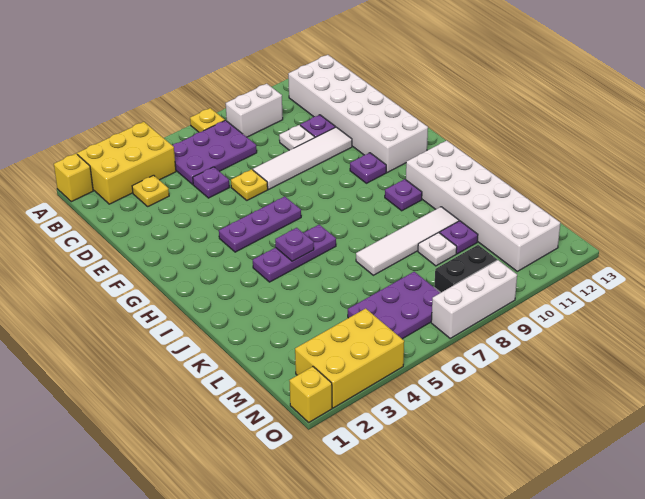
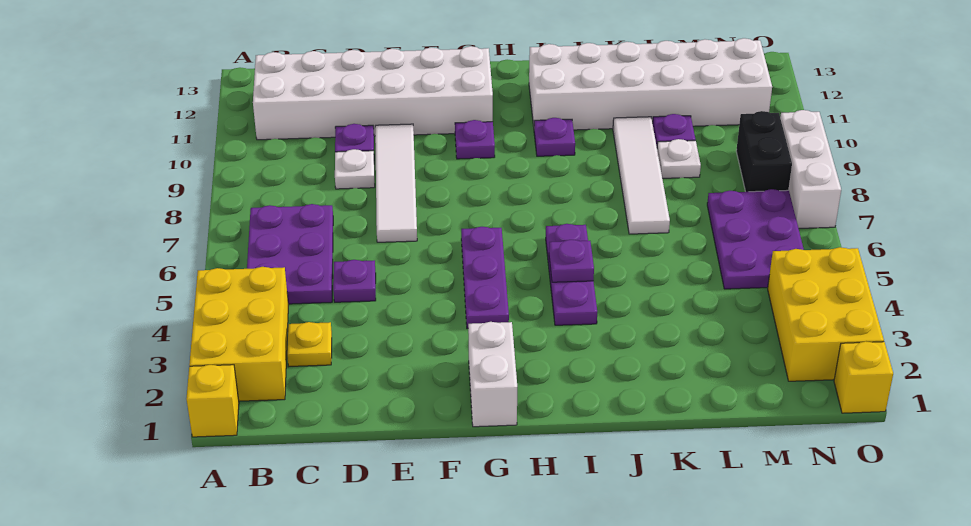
yellow plate A7 level 1 -> none
white brick B8:B9 level 1 -> white brick G1:G2 level 1
yellow plate E6 level 1 -> none

